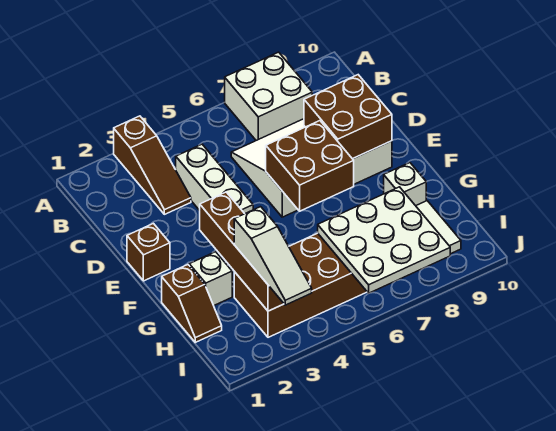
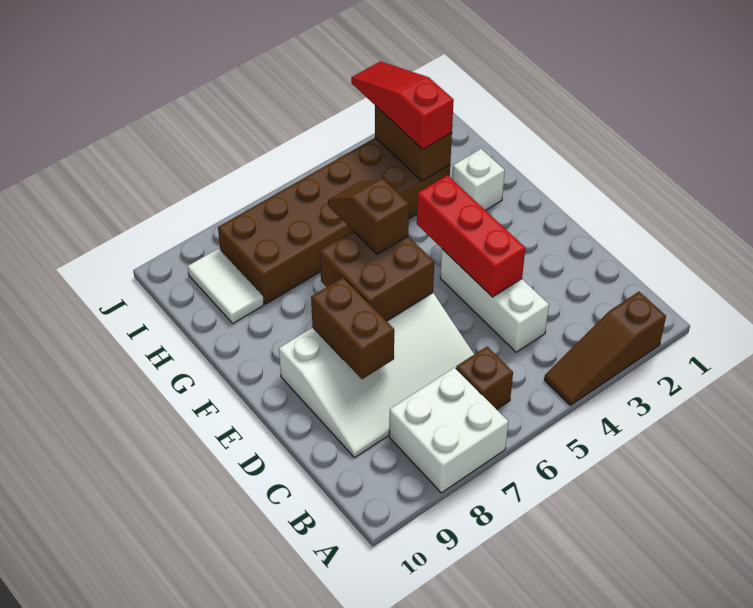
brown slope A3:C3 level 1 top A -> brown slope A2:A4 level 1 top 2
none -> red brick D4:F4 level 2
brown brick D8:E9 level 2 -> brown brick D8:E8 level 2
brown brick E1 level 1 -> brown brick B6 level 1
brown brick F3:I3 level 2 -> brown brick H3:I3 level 2
brown slope G1:H1 level 1 top G -> brown slope F6:G6 level 3 top F
white brick G9 level 1 -> none
white slope H3:J3 level 3 top H -> red slope H3:J3 level 3 top H
white plate H6:J8 level 2 -> none

